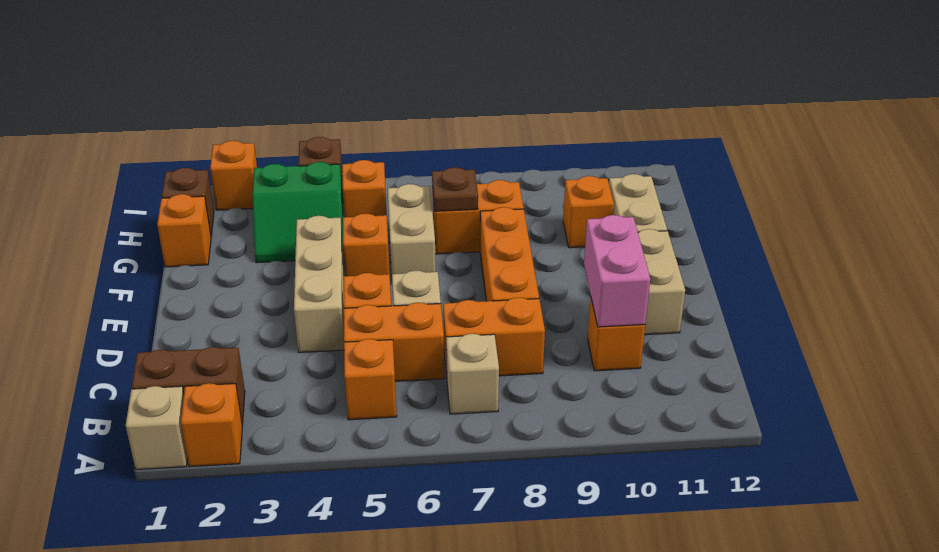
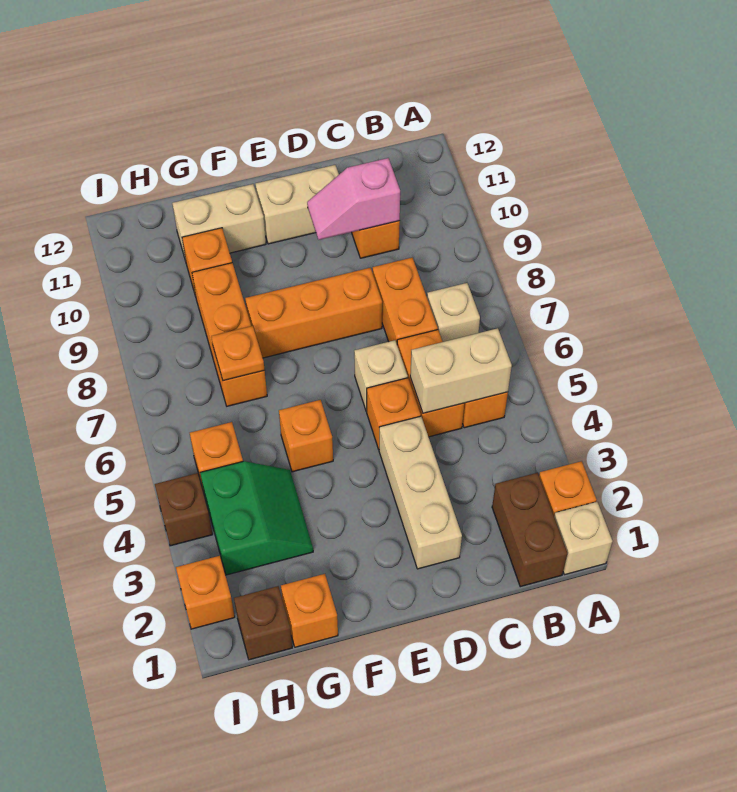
pink brick C10:D10 level 2 -> pink slope C10:D10 level 2 top C
tan brick D4:F4 level 1 -> tan brick D2:D4 level 1
tan brick F6:G6 level 1 -> tan brick B5:C5 level 2
orange brick G7:G8 level 1 -> orange brick G7:G9 level 1
brown plate G7 level 2 -> orange plate G7 level 2

